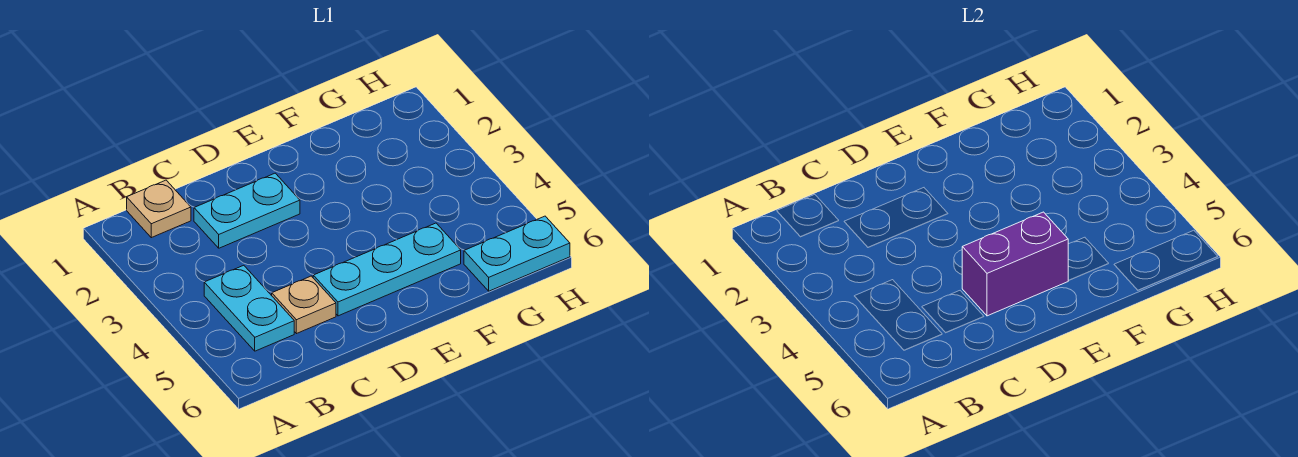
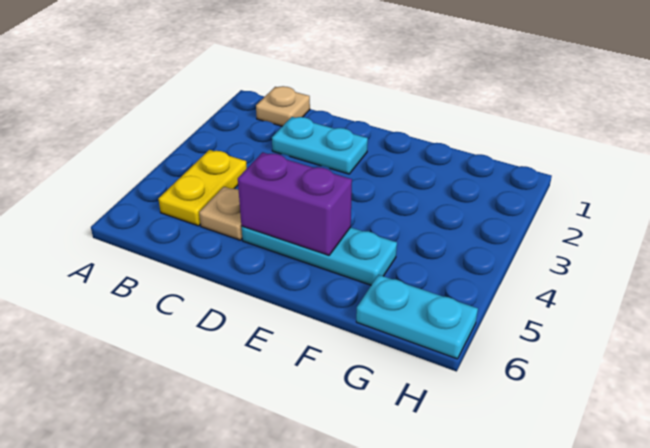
cyan plate B4:B5 level 1 -> yellow plate B4:B5 level 1

